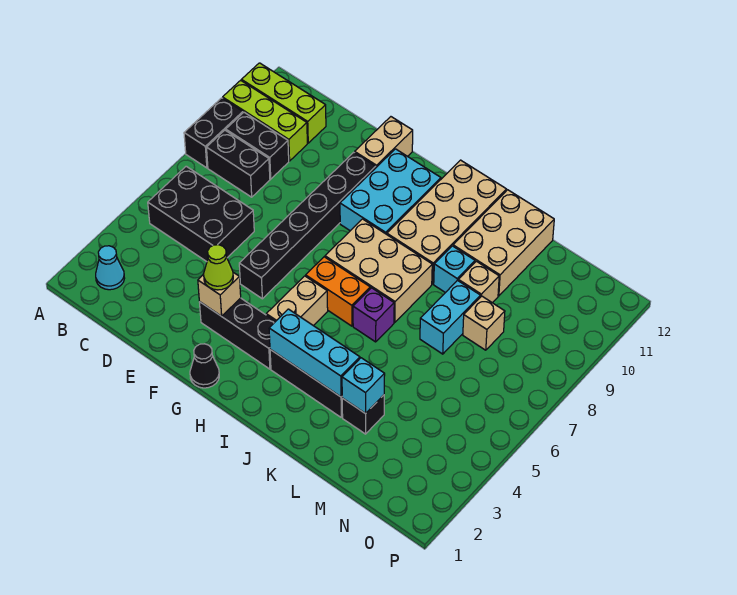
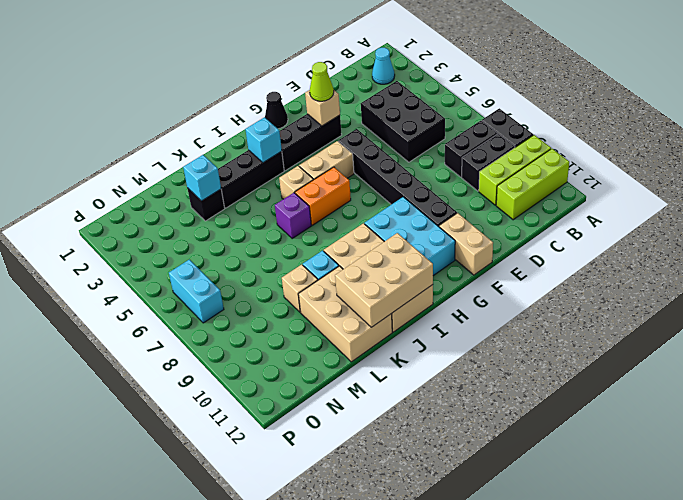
black brick B5:D6 level 1 -> black brick C4:D6 level 1
tan brick H4:H5 level 1 -> tan brick G5:H5 level 1
tan brick H7:J8 level 1 -> tan brick I11:K12 level 2
cyan brick I3:K3 level 2 -> cyan brick I3 level 2
cyan brick L7:L8 level 1 -> cyan brick O6:O7 level 1
tan brick M8 level 1 -> tan brick I5 level 1

